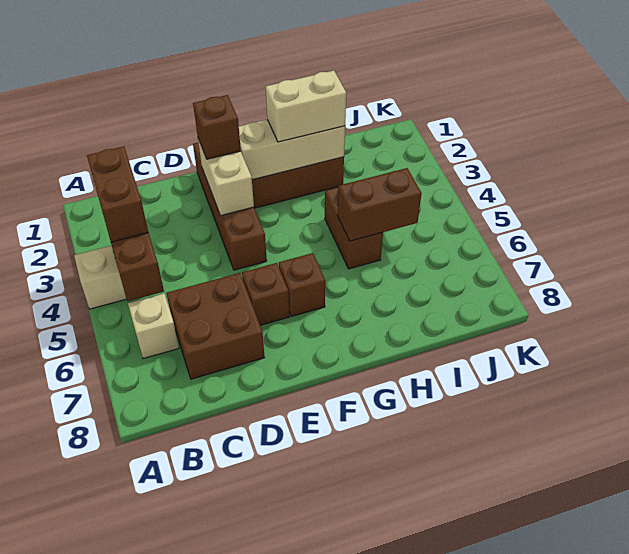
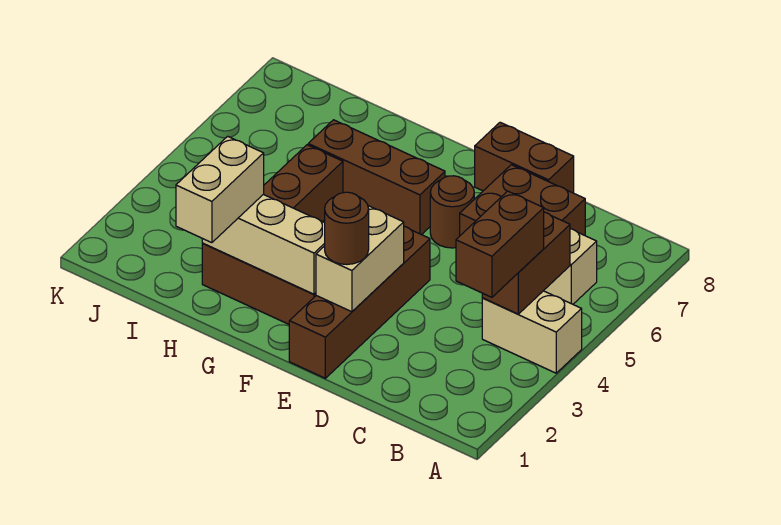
brown brick E2 level 3 -> brown round brick E2 level 3
brown brick E6 level 1 -> brown round brick E6 level 1
brown brick F6 level 1 -> brown brick F6:H6 level 1
tan brick G2:H2 level 3 -> tan brick H1:H2 level 3
brown brick H5:I5 level 2 -> brown brick D8:E8 level 1

